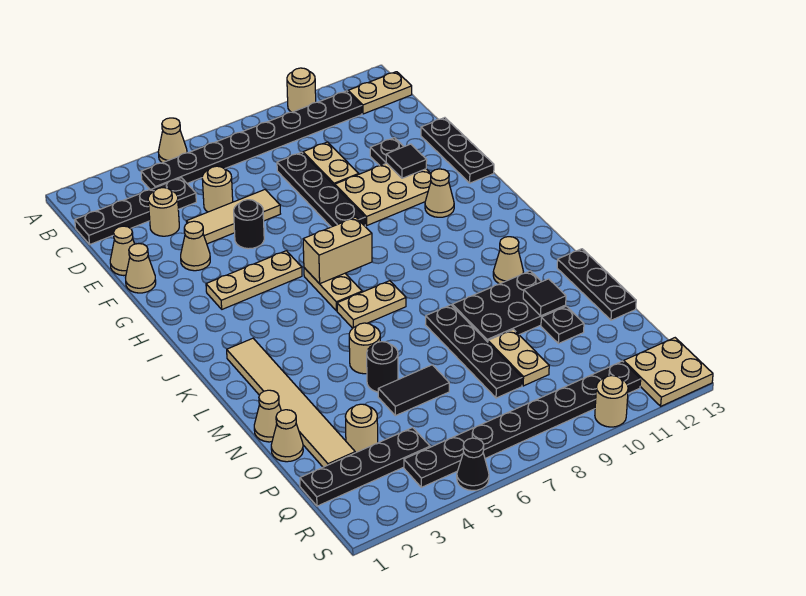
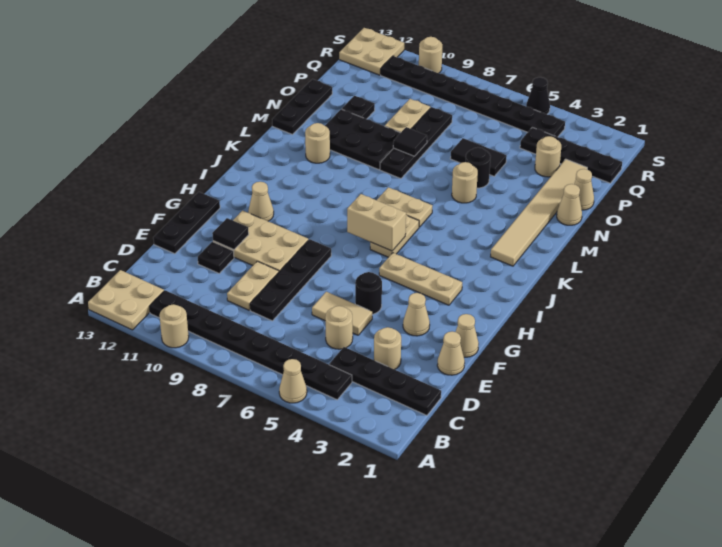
tan plate B12:B13 level 1 -> tan plate A12:B13 level 1
tan tile E4:E6 level 1 -> tan tile E5:E6 level 1
tan cone L11 level 1 -> tan round brick L11 level 1
black tile N11 level 2 -> black tile N8 level 2

